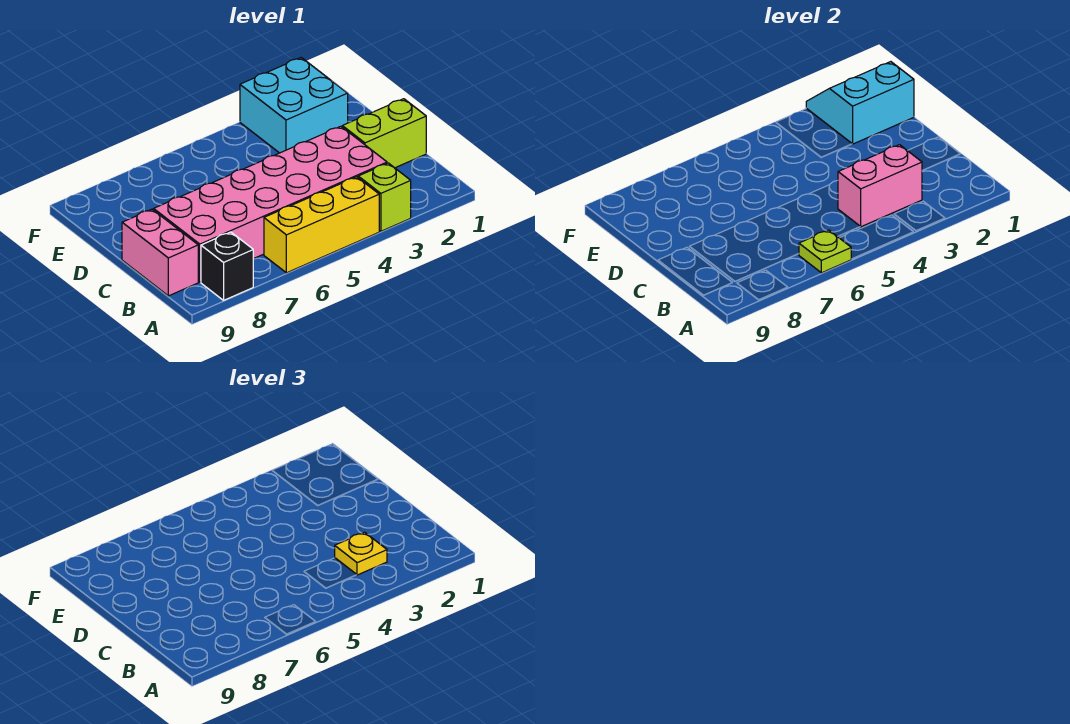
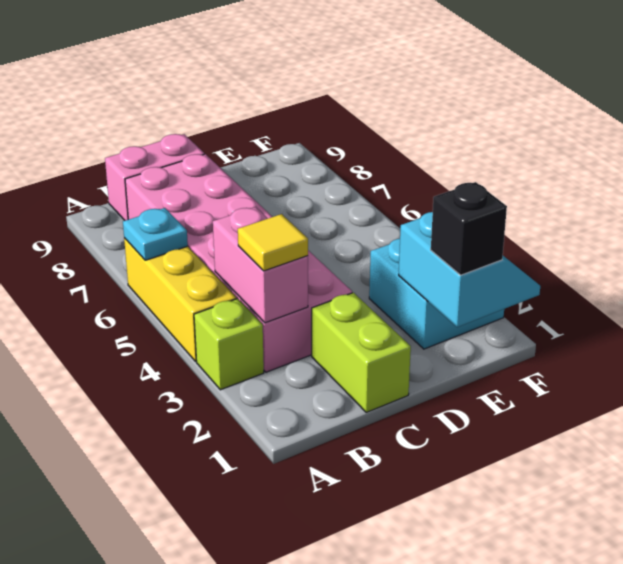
lime plate A6 level 2 -> cyan plate A6 level 2
black brick A8 level 1 -> black brick E1 level 3
yellow plate B3 level 3 -> yellow tile B3 level 3

